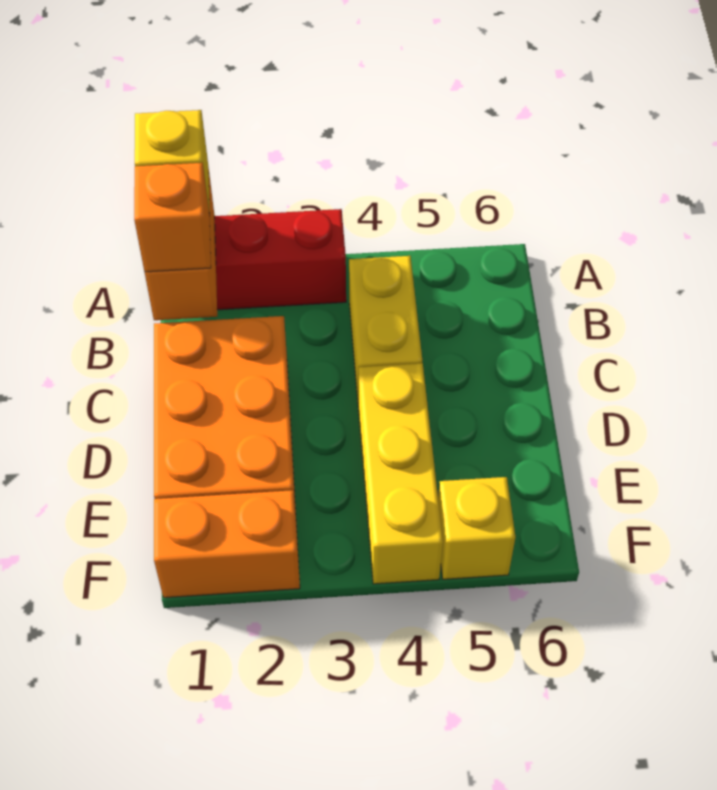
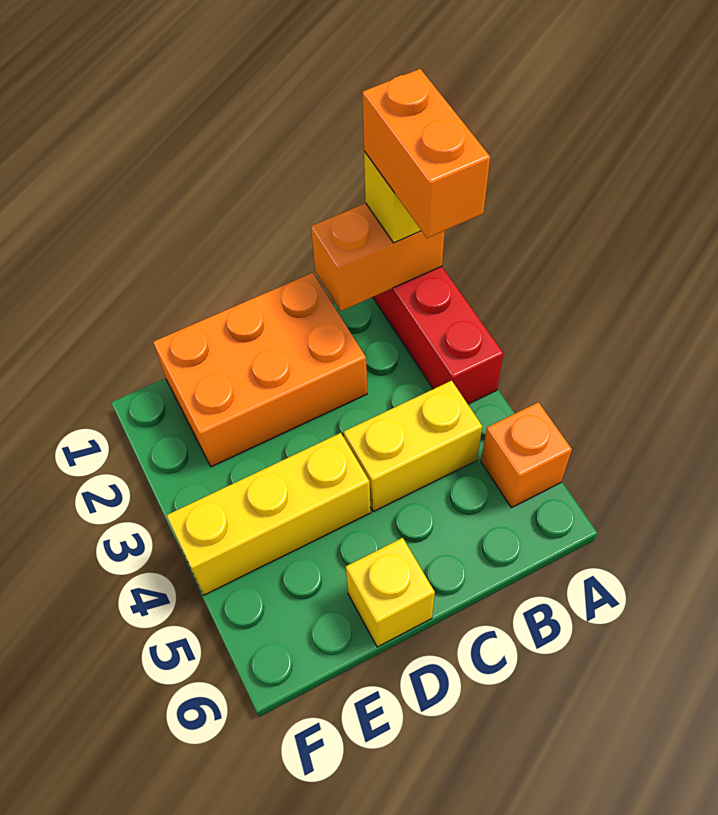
orange brick B1 level 3 -> orange brick A5 level 1
orange brick F1:F2 level 1 -> orange brick A1:A2 level 4
yellow brick F5 level 1 -> yellow brick D6 level 1

